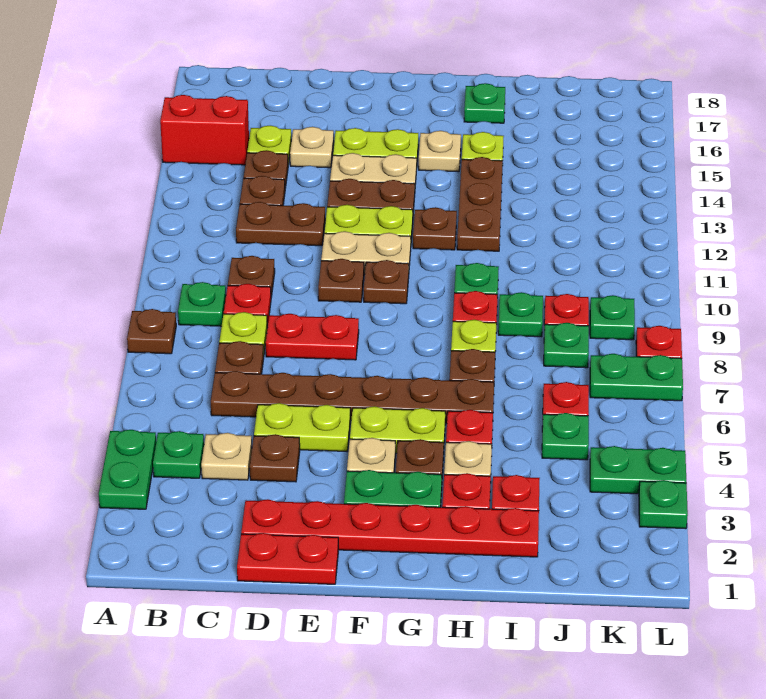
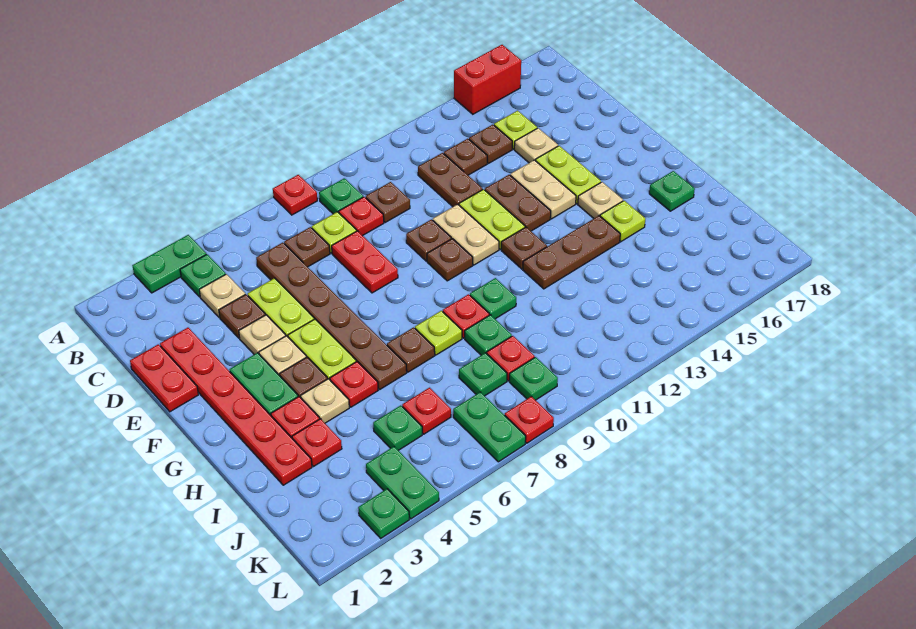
brown plate A8 level 1 -> red plate A8 level 1
red brick A15:B15 level 1 -> red brick A15:A16 level 1
none -> tan plate E4 level 1

